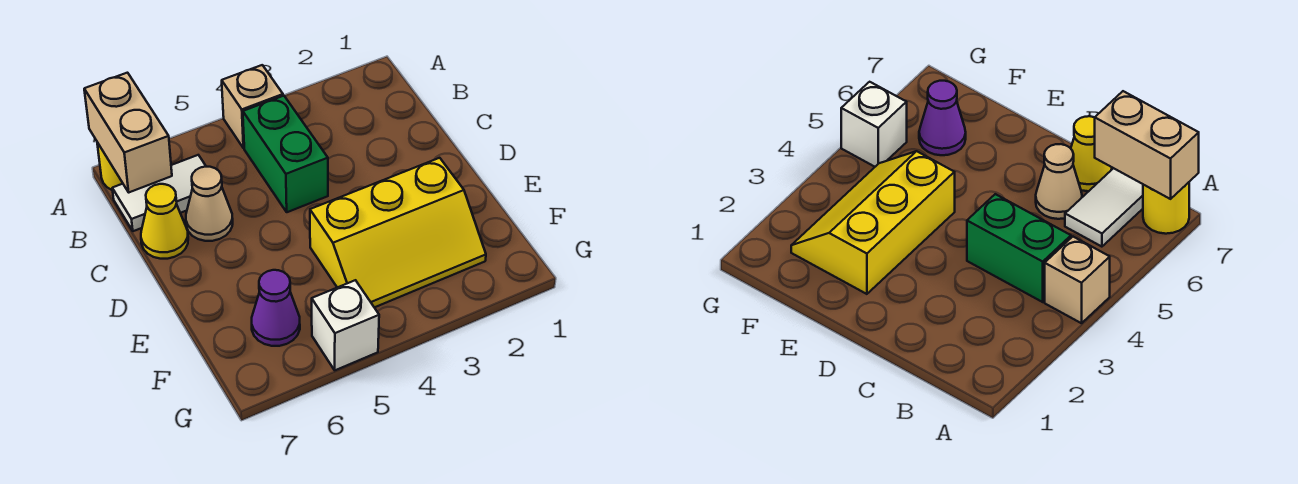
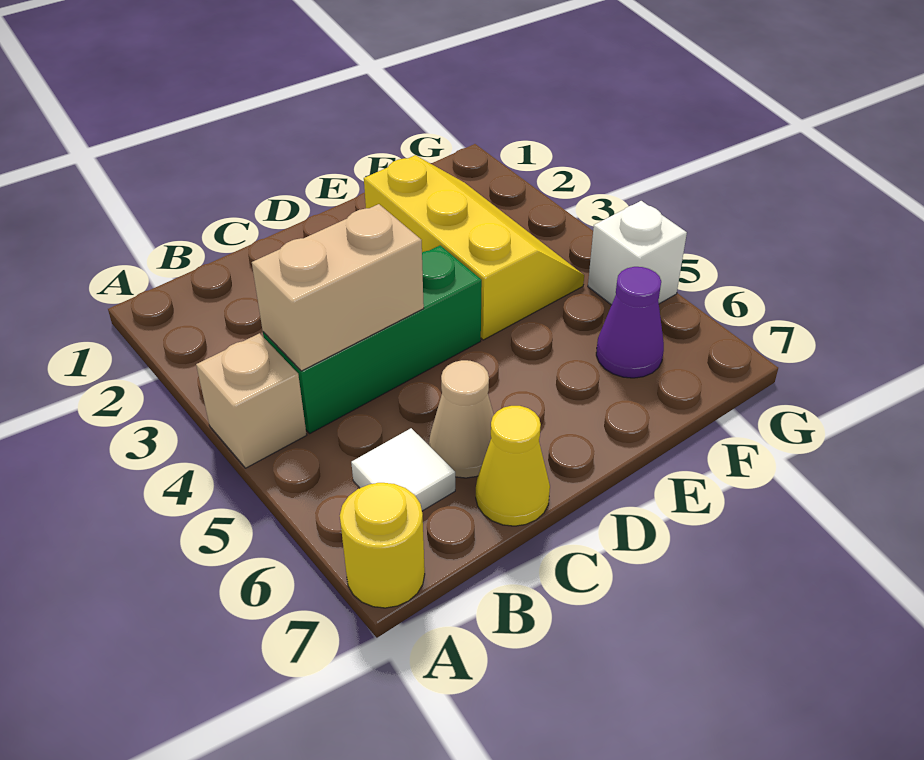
tan brick A7:B7 level 2 -> tan brick B4:C4 level 2
green brick B4:C4 level 1 -> green brick B4:D4 level 1
white tile B6:B7 level 1 -> white tile B6 level 1

